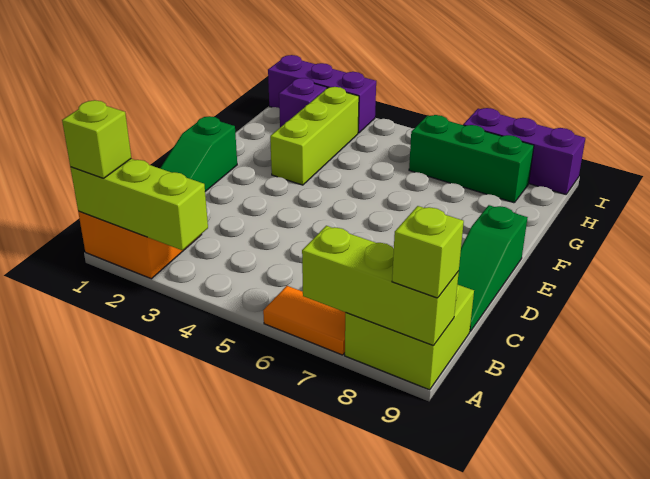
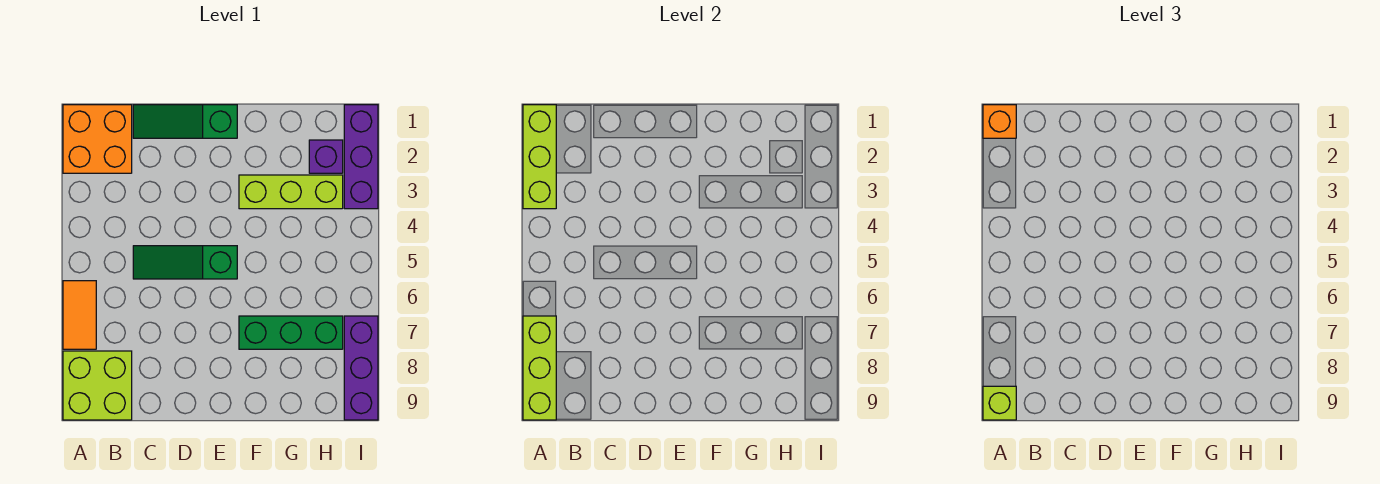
lime brick A1 level 3 -> orange brick A1 level 3
green slope C9:E9 level 1 top E -> green slope C5:E5 level 1 top E
green brick H6:H8 level 1 -> green brick F7:H7 level 1

